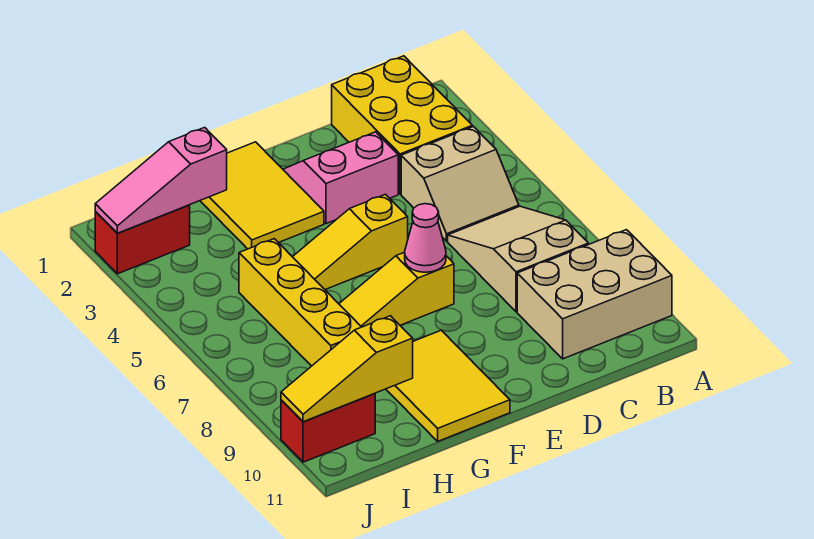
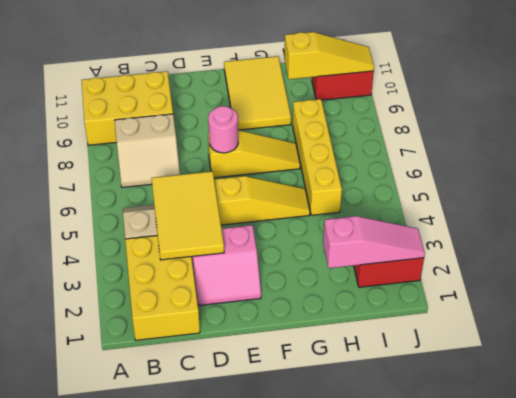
tan brick A9:C10 level 1 -> yellow brick A9:C10 level 1
tan slope B6:C8 level 1 top 8 -> tan slope B7:C8 level 1 top 8
pink cone E7 level 2 -> pink round brick E7 level 2
yellow tile F1:G3 level 1 -> yellow tile C3:D5 level 2

